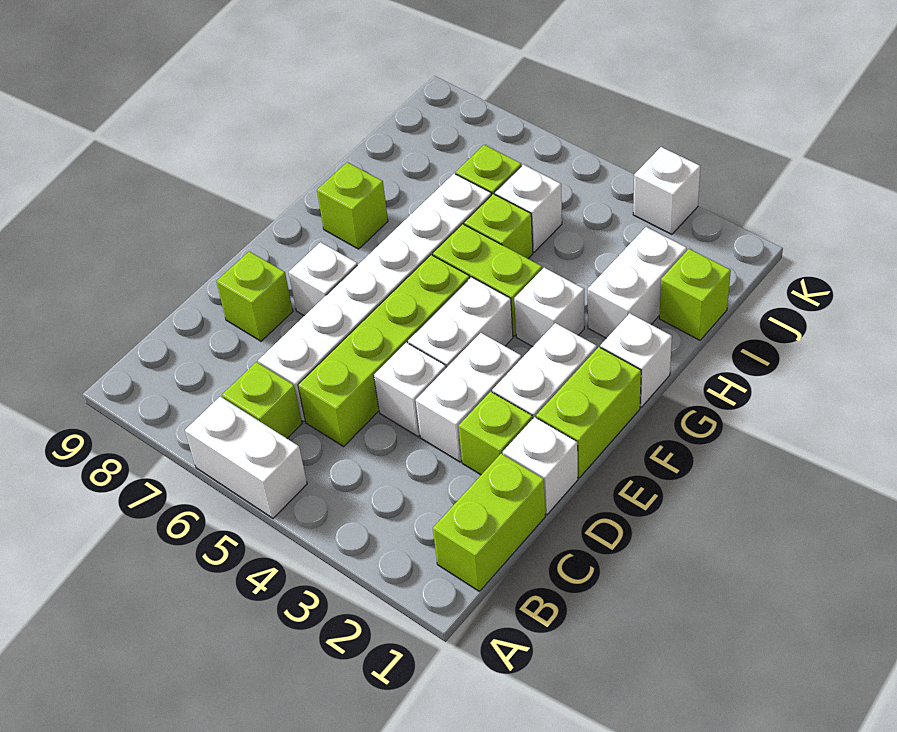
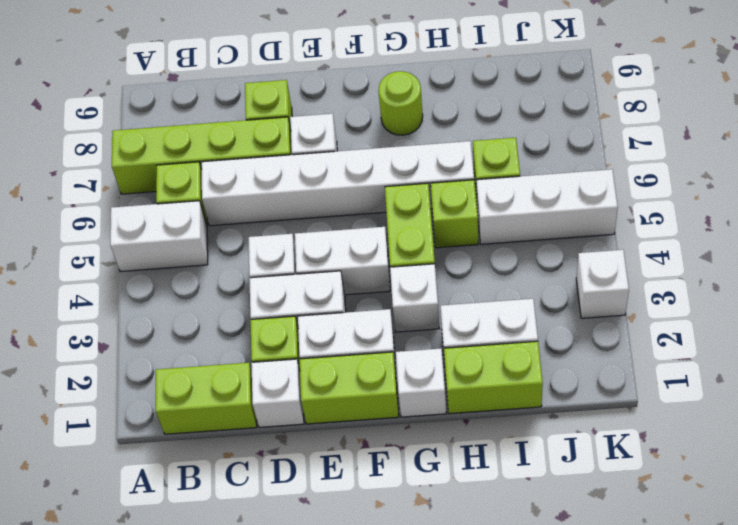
white brick A5:A6 level 1 -> white brick A5:B5 level 1
lime brick C5:F5 level 1 -> lime brick A7:D7 level 1
lime brick G8 level 1 -> lime round brick G8 level 1
lime brick I1 level 1 -> lime brick H1:I1 level 1
white brick I5 level 1 -> white brick I5:K5 level 1

